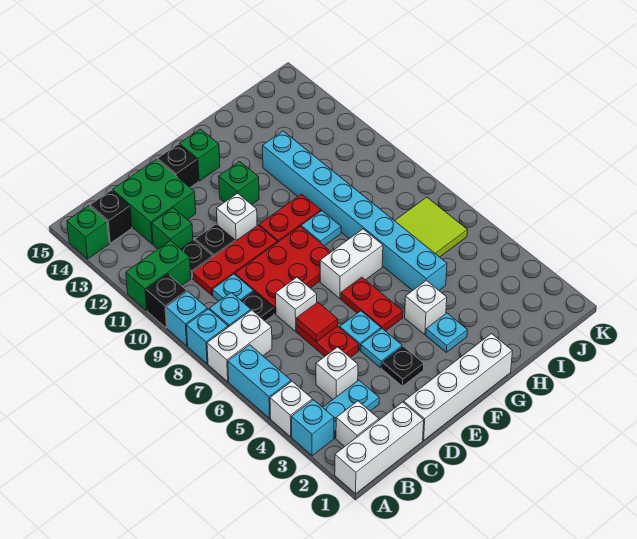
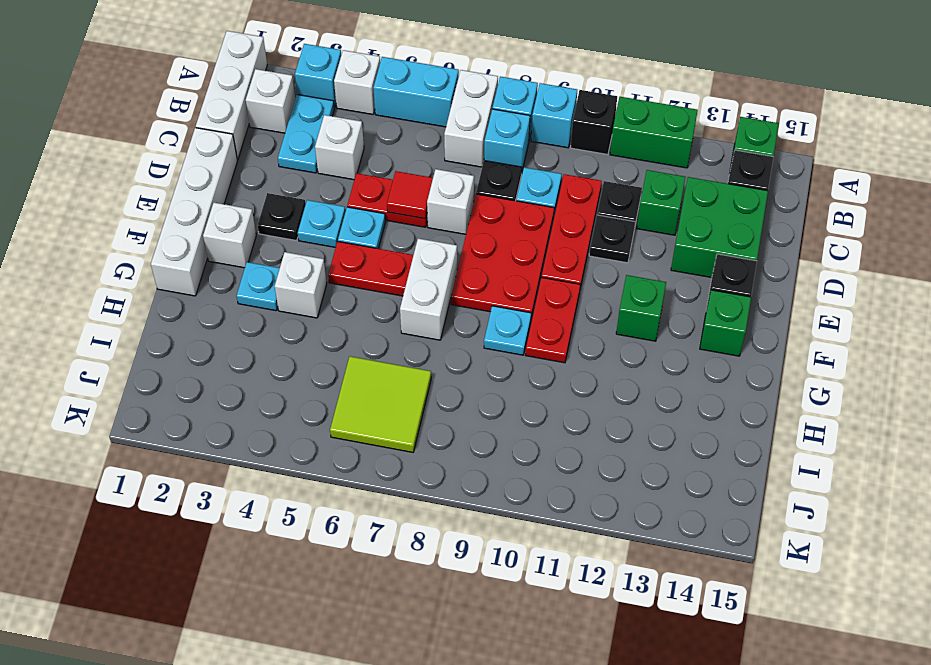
green brick A11:B11 level 1 -> green brick A11:A12 level 1
white brick E11 level 1 -> white brick F2 level 1
cyan brick H5:H12 level 1 -> none

